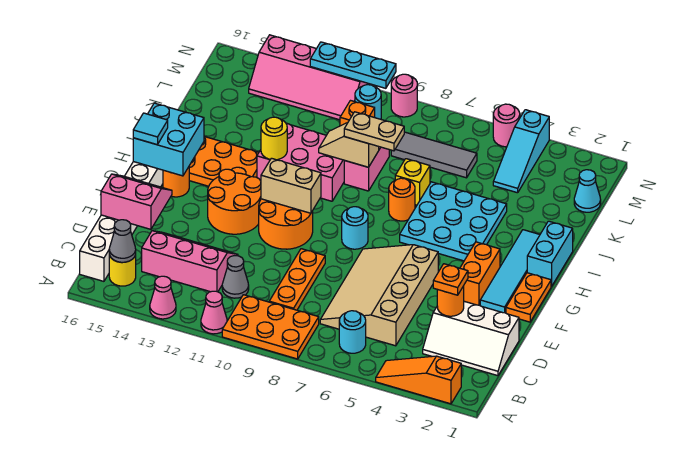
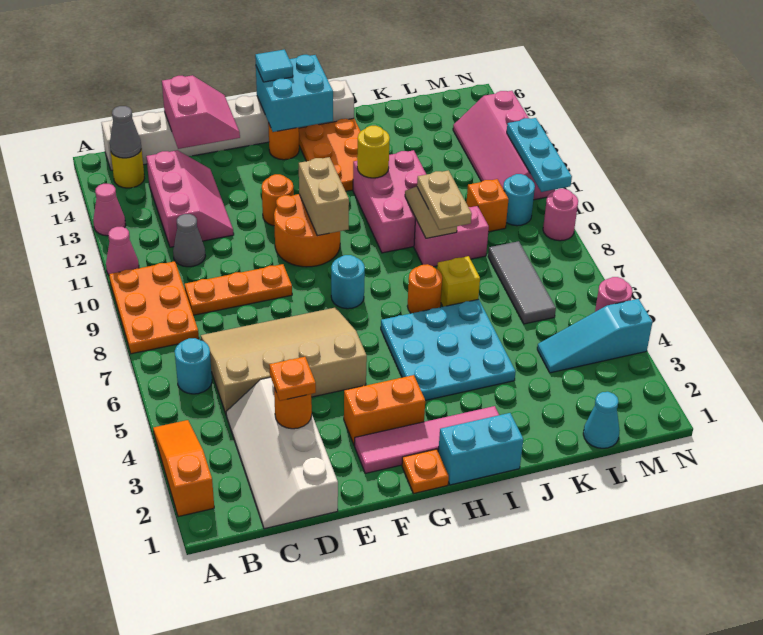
white slope C1:D3 level 1 top D -> white slope C1:D4 level 1 top D
orange plate F1:G1 level 1 -> orange plate G1 level 1
cyan tile F2:I2 level 1 -> pink tile F2:I2 level 1
orange round brick F12:G13 level 1 -> orange round brick F12 level 1

